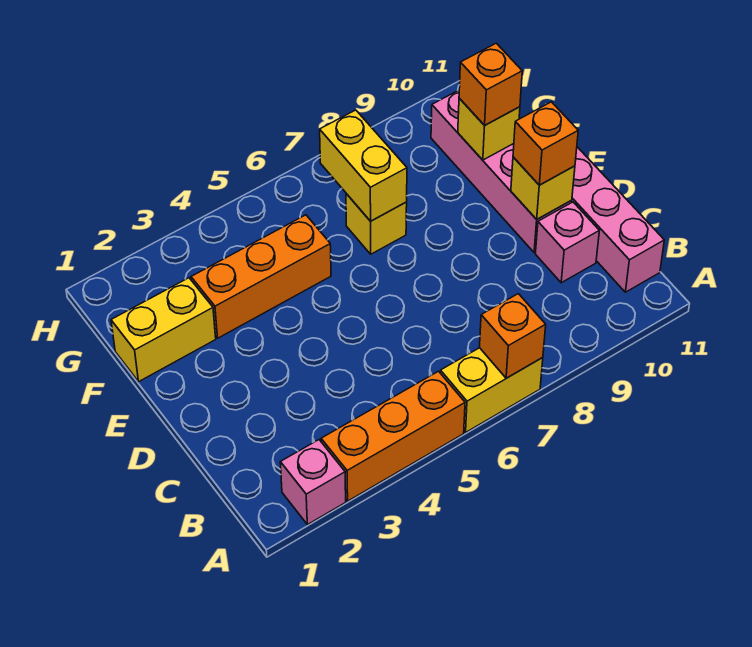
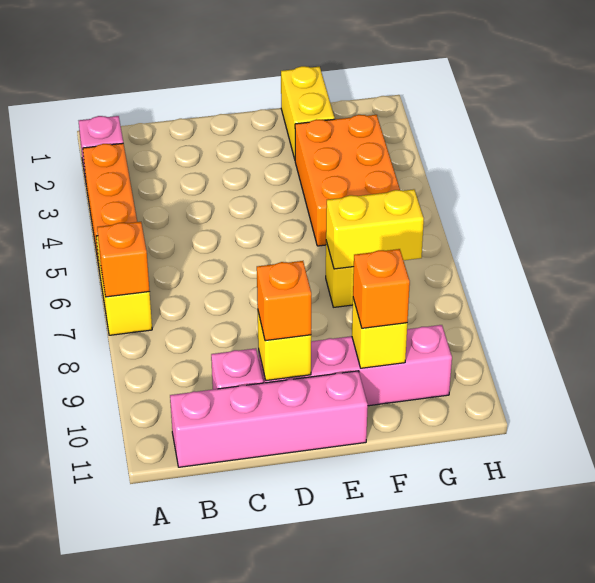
orange brick F3:F5 level 1 -> orange brick F3:G5 level 1

